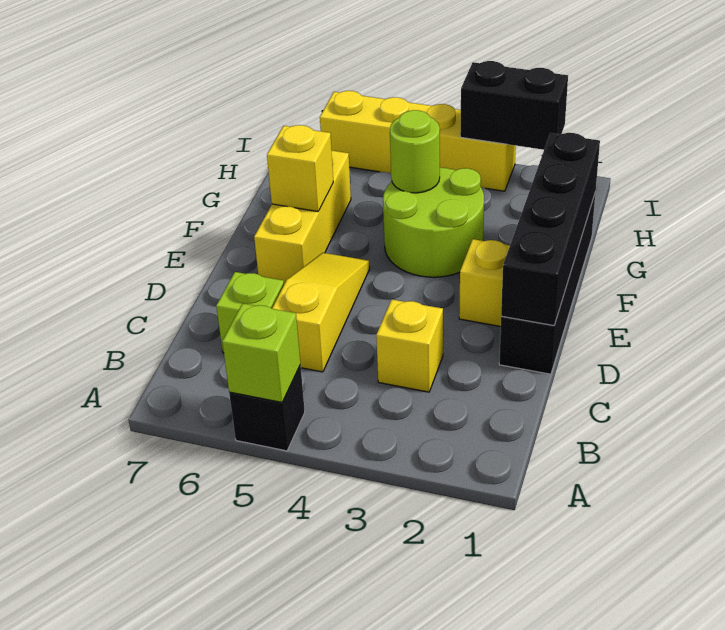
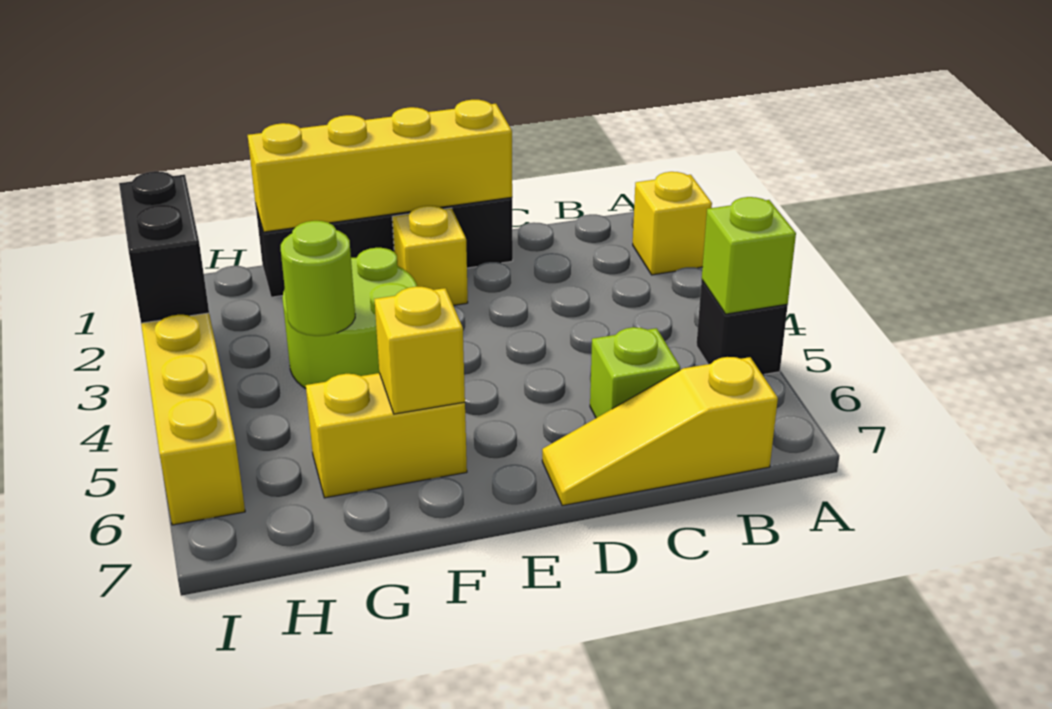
yellow brick C3 level 1 -> yellow brick A2 level 1
yellow slope C5:E5 level 1 top C -> yellow slope B7:D7 level 1 top B
black brick D1:G1 level 2 -> yellow brick D1:G1 level 2
yellow brick E6:G6 level 1 -> yellow brick F6:G6 level 1

